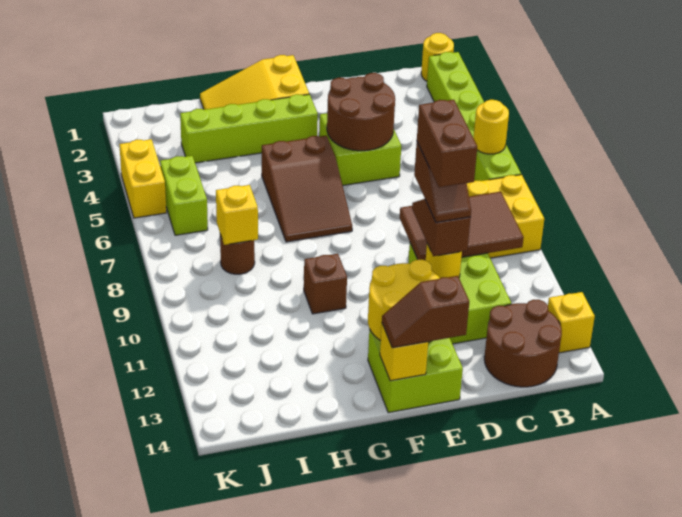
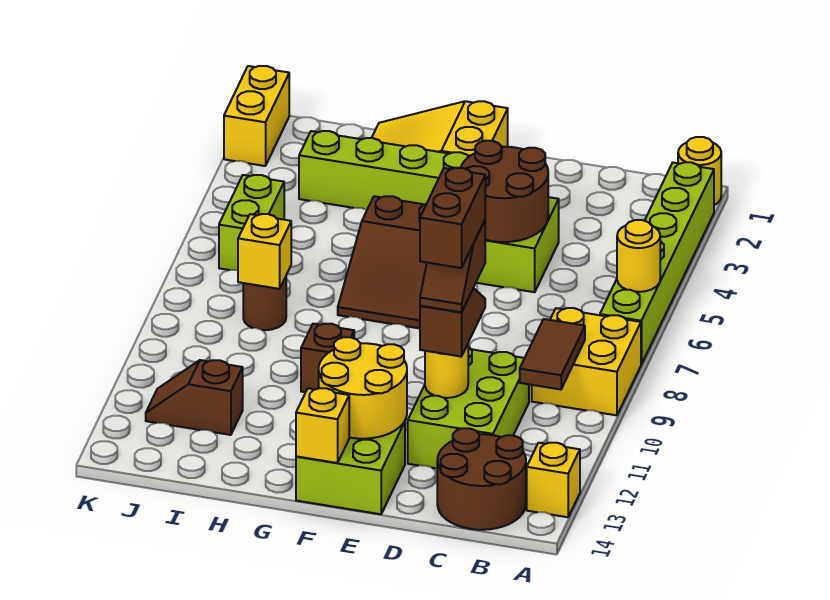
brown tile B9:D10 level 2 -> brown tile B9:B10 level 2
brown slope E14:F14 level 3 top E -> brown slope I12:J12 level 1 top I
yellow brick K4:K5 level 1 -> yellow brick K1:K2 level 1

